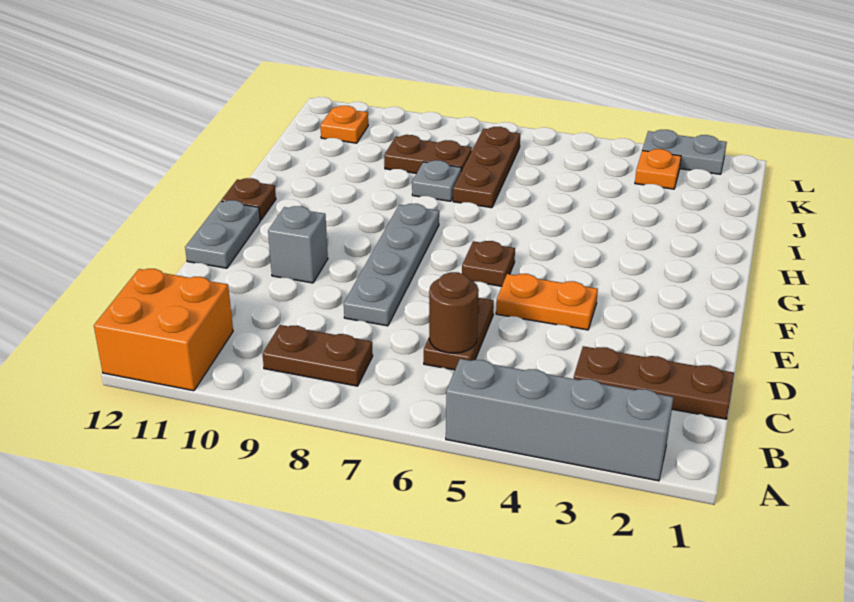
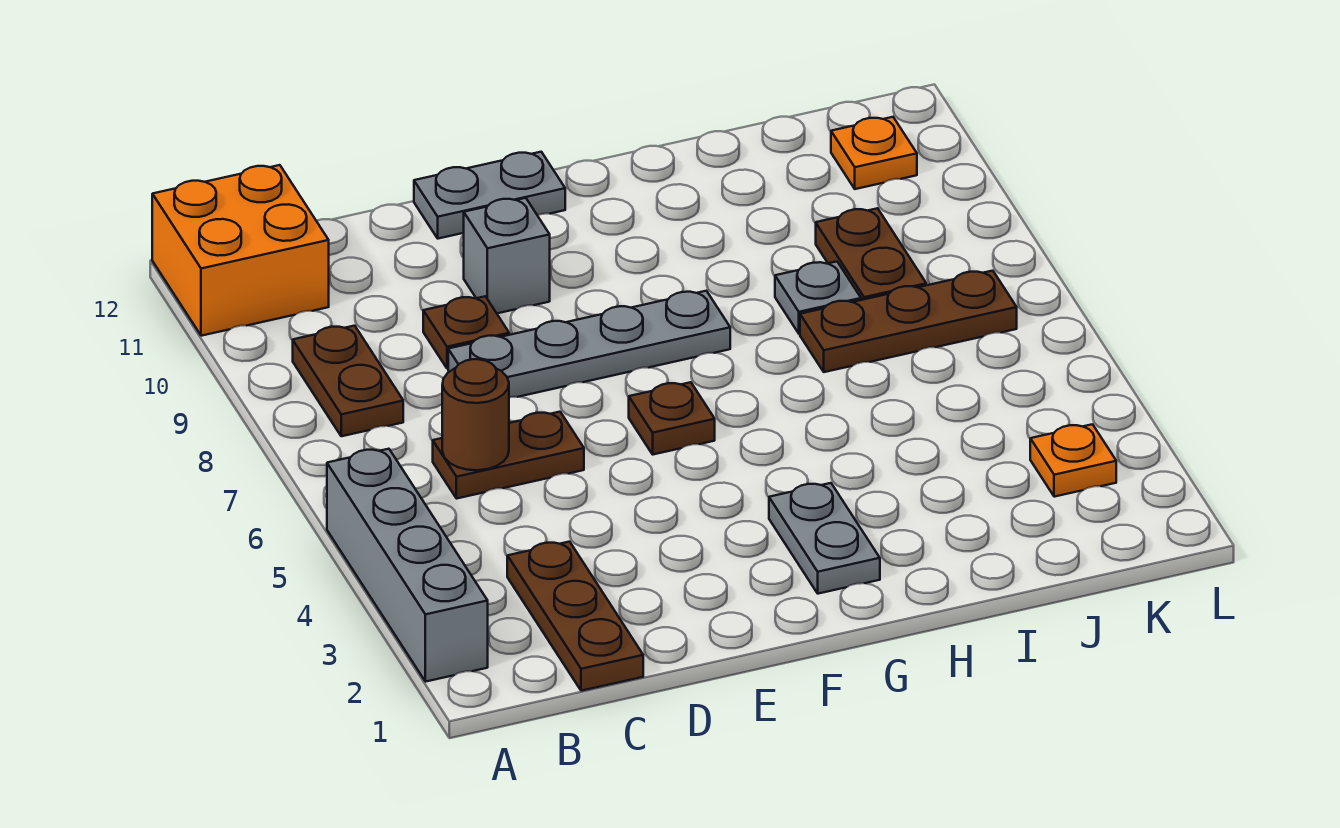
orange plate E4:E5 level 1 -> none
brown plate G12 level 1 -> brown plate D9 level 1
grey plate L2:L3 level 1 -> grey plate G2:G3 level 1

